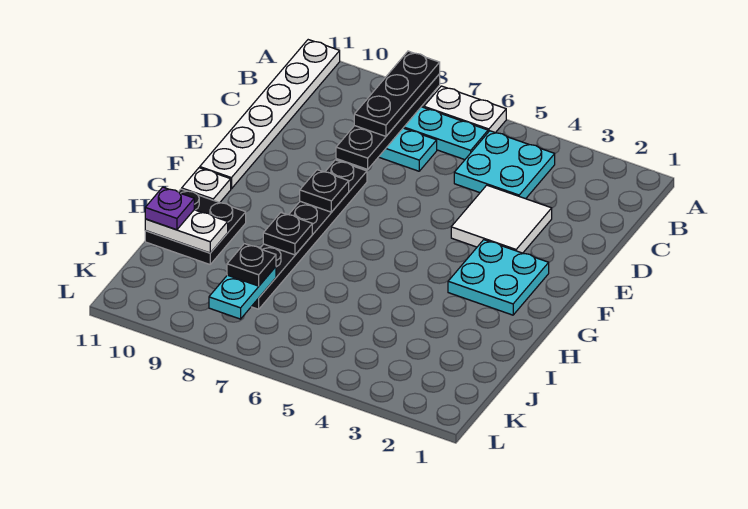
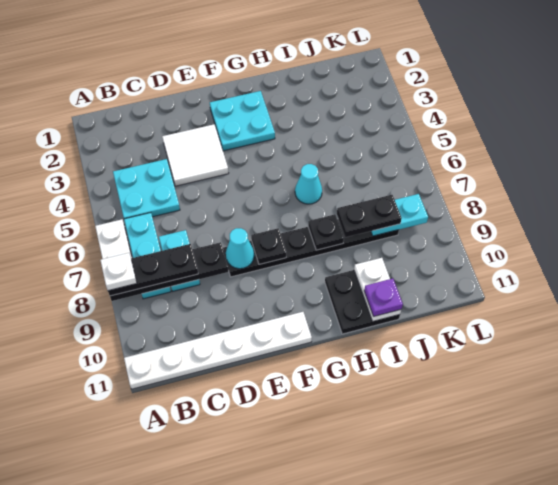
none -> cyan cone E8 level 2
white plate G11 level 1 -> white plate A8 level 4
none -> cyan cone H6 level 1
black plate J8 level 3 -> black plate I8:J8 level 3

